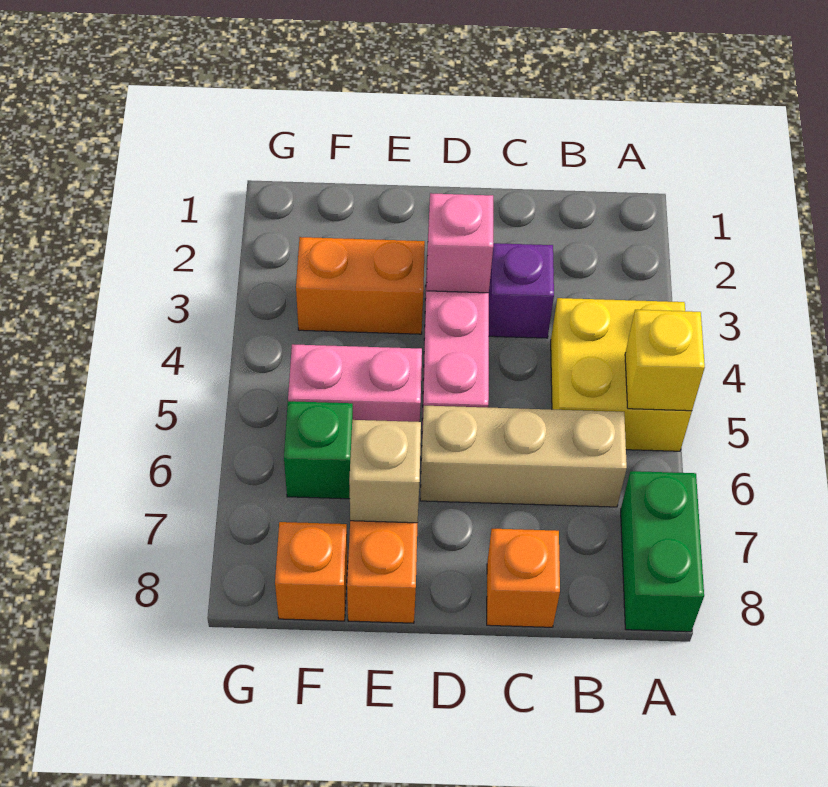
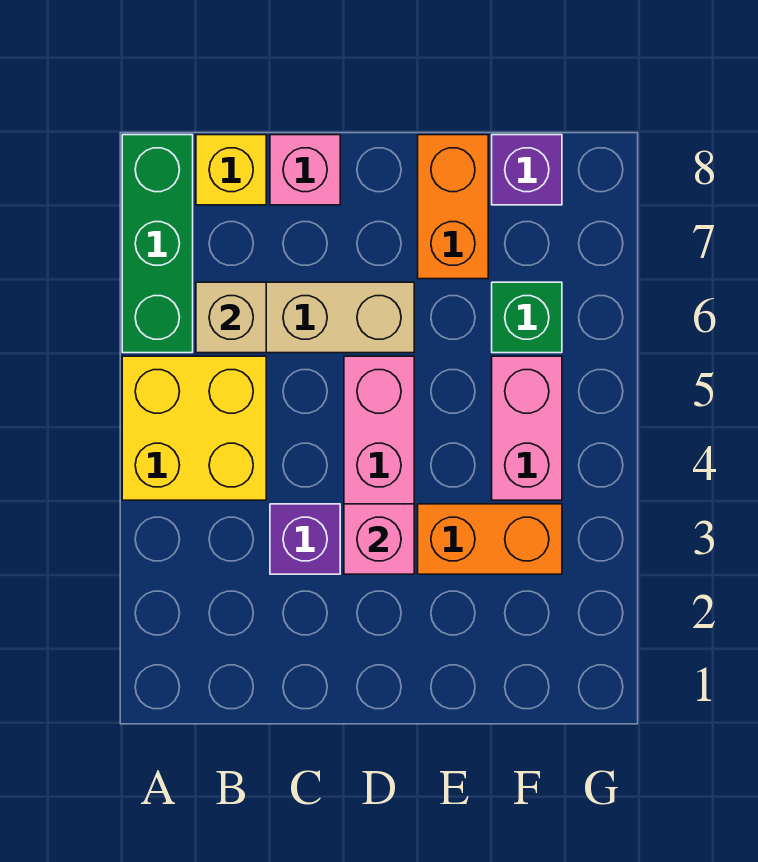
yellow brick A5 level 2 -> yellow brick B8 level 1
green brick A7:A8 level 1 -> green brick A6:A8 level 1
orange brick C8 level 1 -> pink brick C8 level 1
pink brick E5:F5 level 1 -> pink brick F4:F5 level 1
tan brick E7 level 2 -> tan brick B6 level 2
orange brick F8 level 1 -> purple brick F8 level 1

